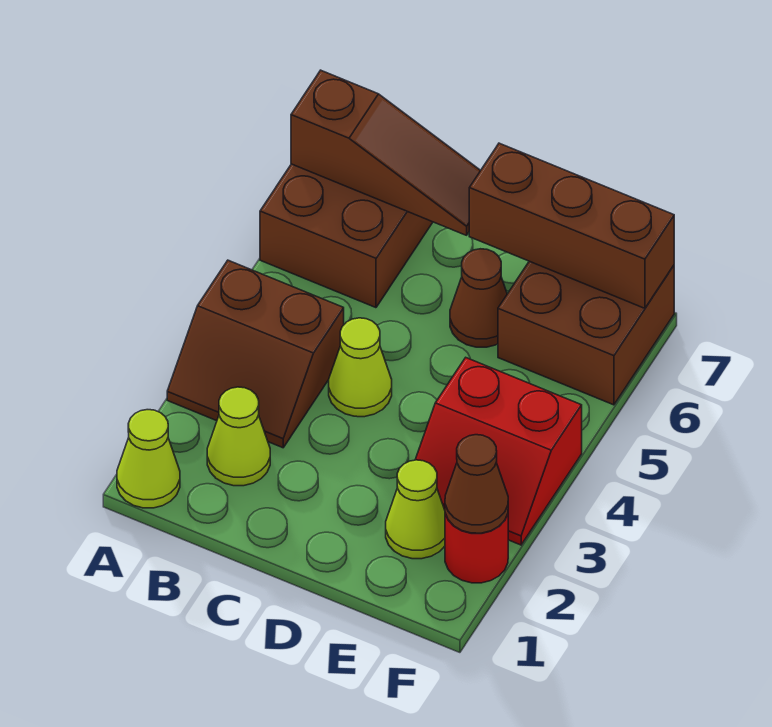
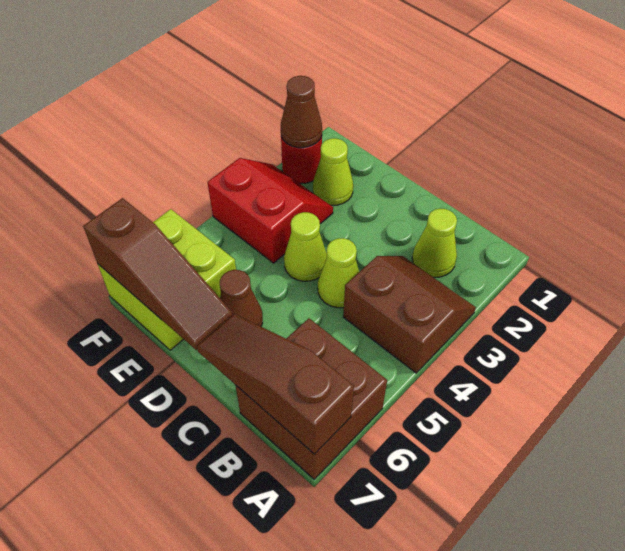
lime cone A1 level 1 -> lime cone D4 level 1
brown brick D7:F7 level 2 -> brown slope D7:F7 level 2 top F
brown brick E6:F7 level 1 -> lime brick E6:F7 level 1

